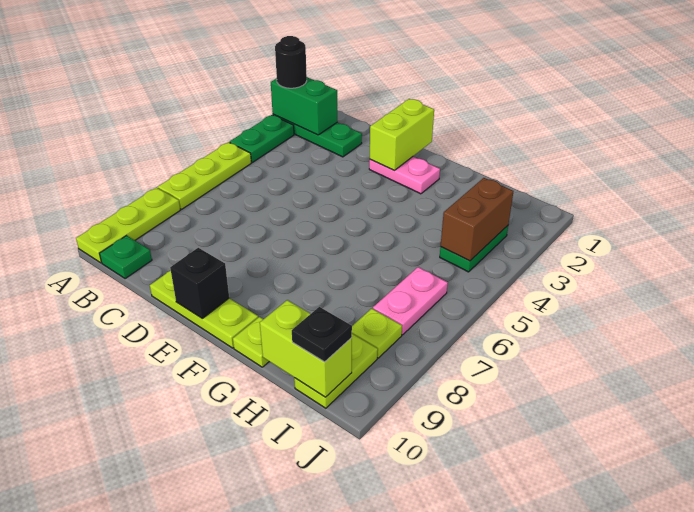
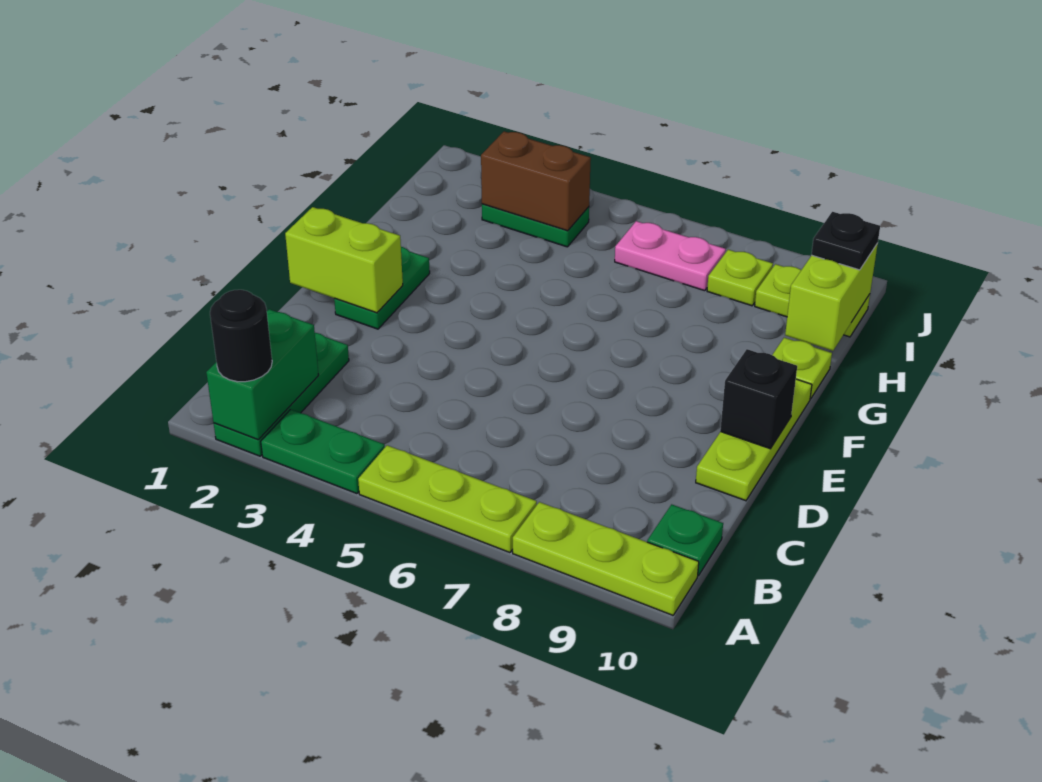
pink plate E2:F2 level 1 -> green plate E2:F2 level 1

